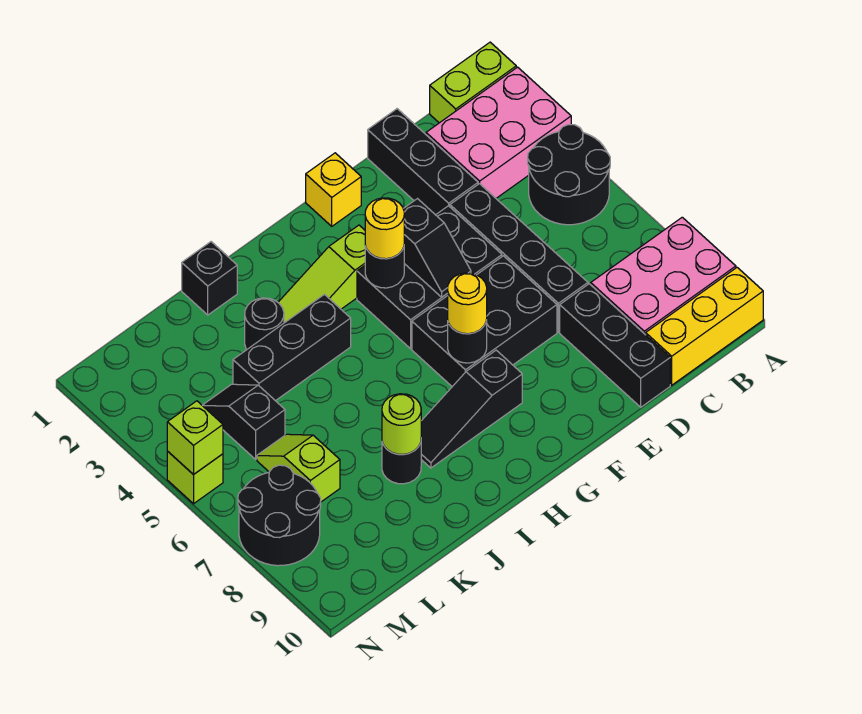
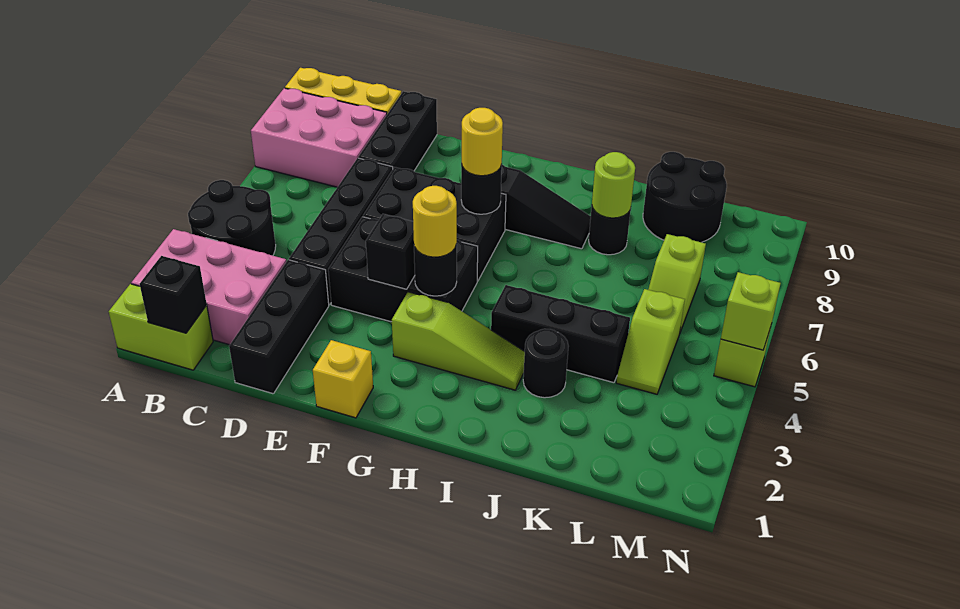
black brick J1 level 1 -> black brick B1 level 2
black slope L4:L5 level 1 top 5 -> lime slope L4:L5 level 1 top 5
black round brick M7:N8 level 1 -> black round brick K9:L10 level 1

